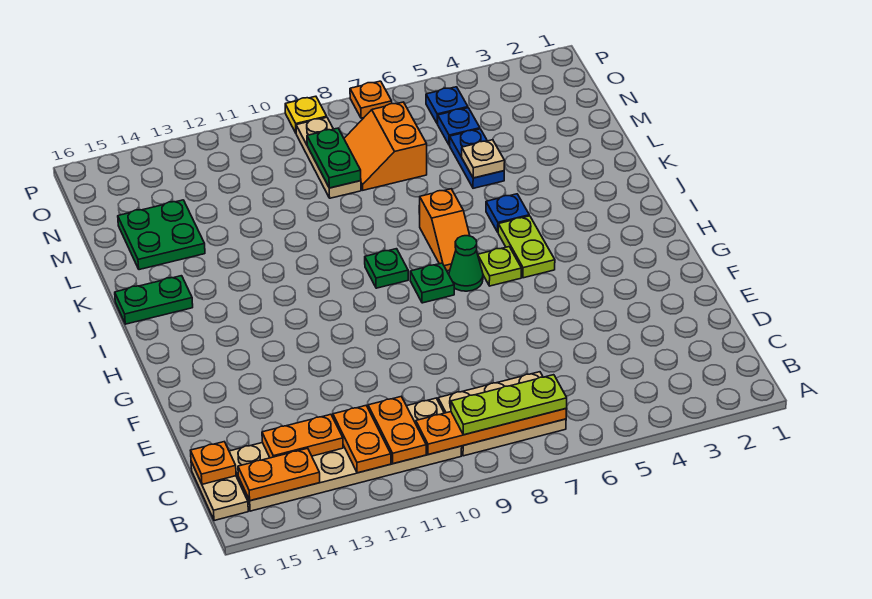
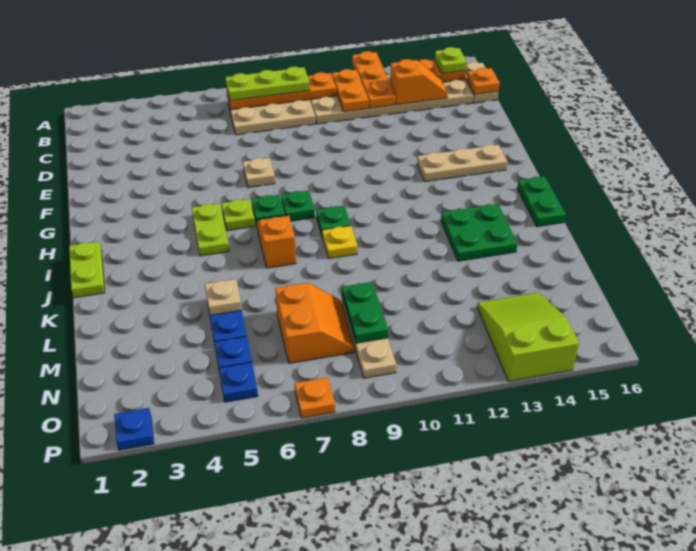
orange plate B12:C12 level 2 -> orange plate A12:C12 level 2
none -> lime plate B15 level 3
orange plate C13:C14 level 2 -> orange slope C13:C14 level 2 top 13
none -> tan plate F7 level 1
none -> tan plate G13:G15 level 1
green cone H7 level 1 -> green plate H7 level 1
none -> lime plate I1:J1 level 1
blue plate J5 level 1 -> blue plate P2 level 1
green plate J15:J16 level 1 -> green plate I16:J16 level 1
green plate L14:M15 level 1 -> green plate J13:K14 level 1
none -> lime slope N13:P14 level 1 top P
yellow plate P9 level 1 -> yellow plate J9 level 1

